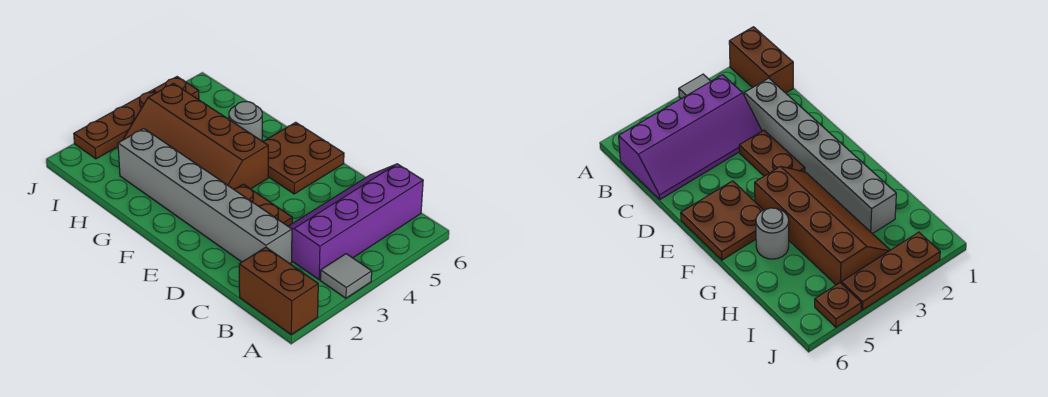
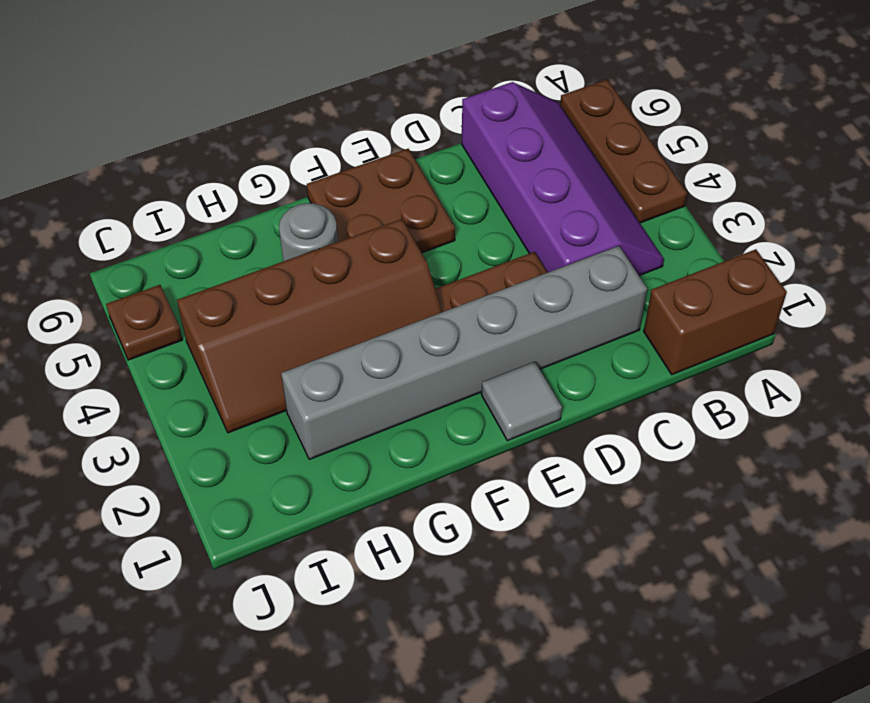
grey tile A3 level 1 -> grey tile E1 level 1
purple slope B3:C6 level 1 top B -> purple slope B3:C6 level 1 top C
brown plate J2:J4 level 1 -> brown plate A4:A6 level 1

